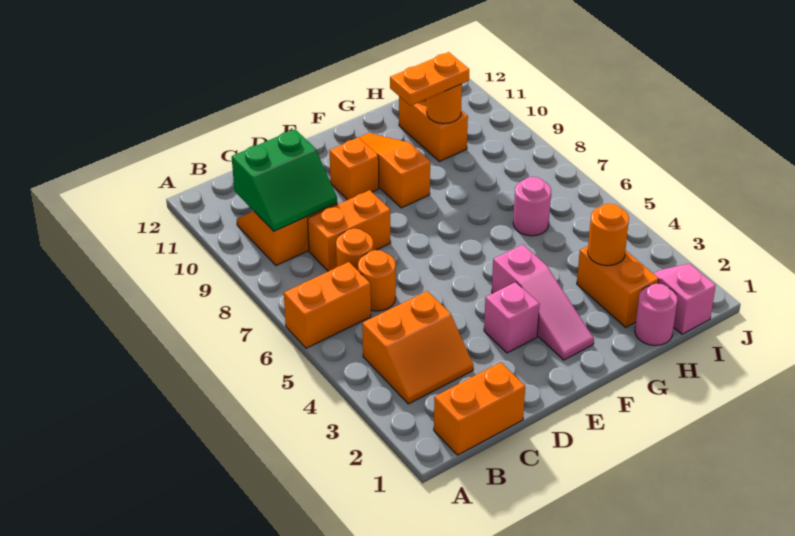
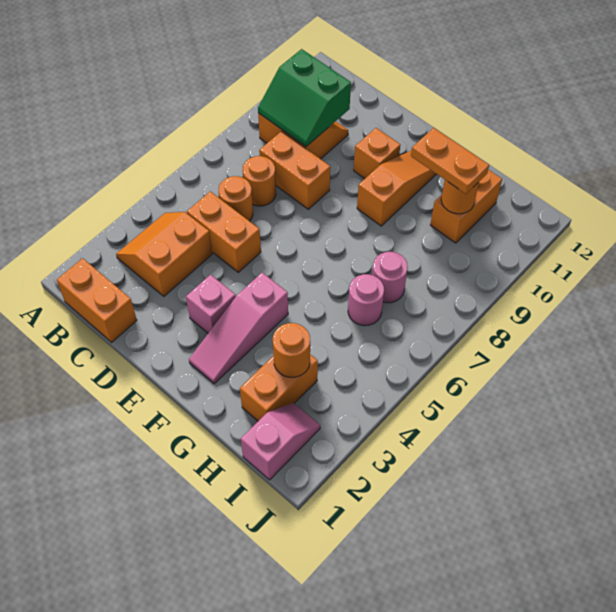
orange brick A6:B6 level 1 -> orange brick C5:D5 level 1
orange slope B3:C4 level 1 top 4 -> orange slope B3:C4 level 1 top C
pink round brick H1 level 1 -> pink round brick H7 level 1

